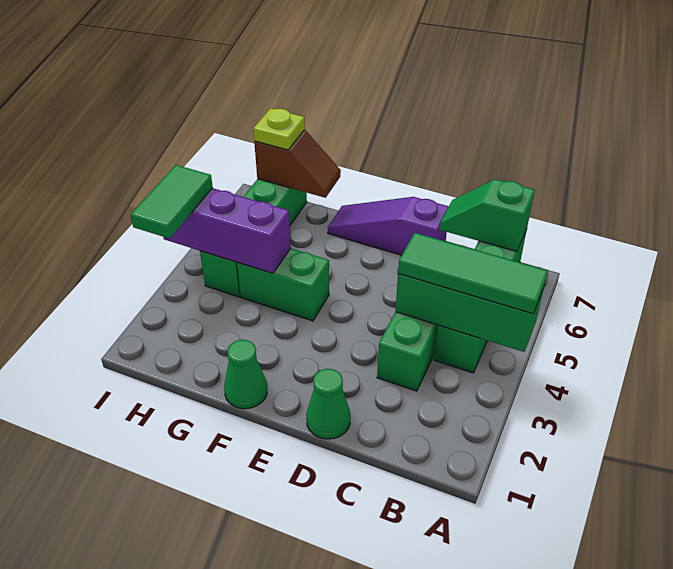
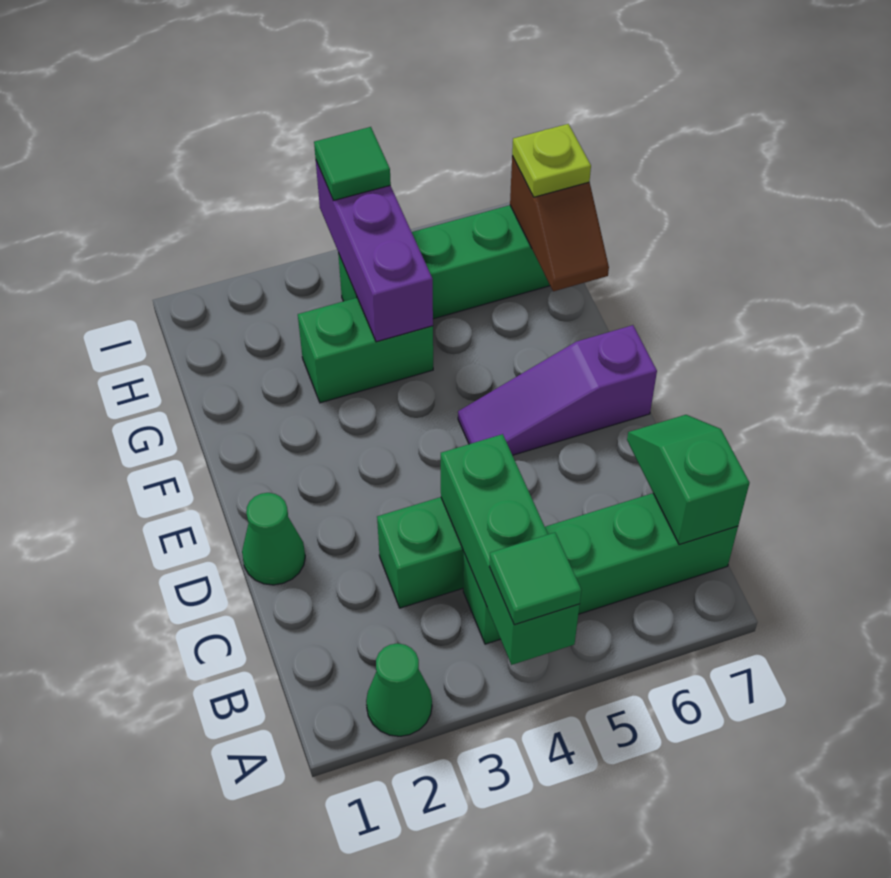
green tile A4:C4 level 3 -> green tile A4 level 3
purple slope D7:F7 level 1 top D -> purple slope E5:E7 level 1 top 7
green cone F1 level 1 -> green cone A2 level 1
green brick F4:G4 level 1 -> green brick G3:G4 level 1
green tile I3:I4 level 3 -> green tile I4 level 3

